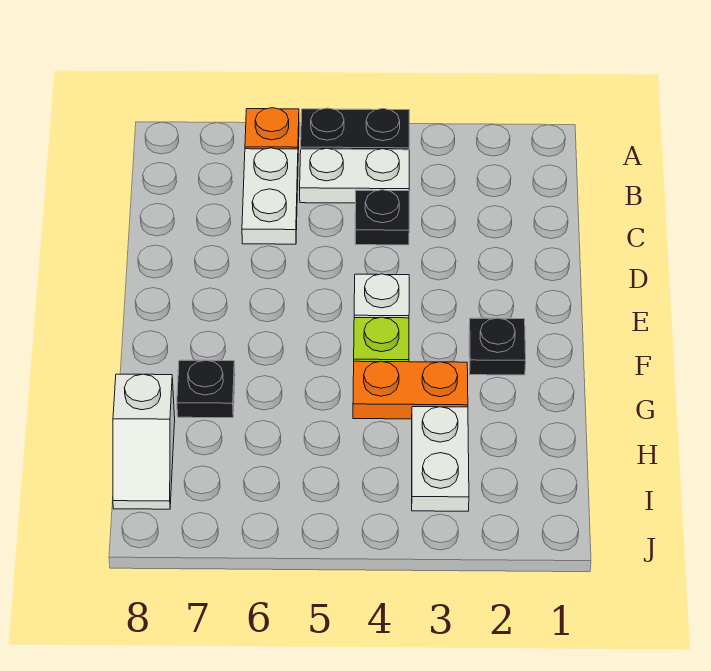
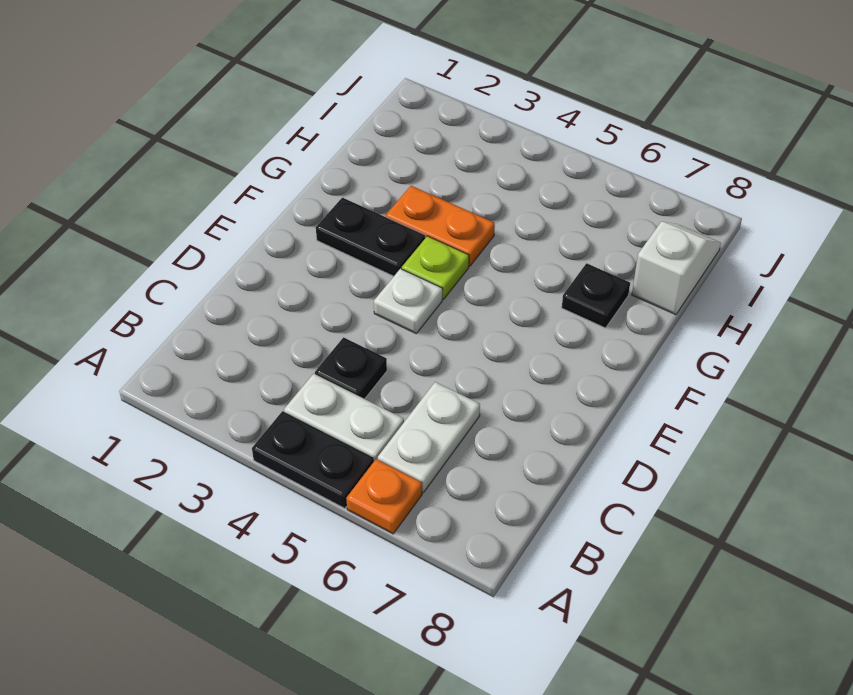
black plate F2 level 1 -> black plate F2:F3 level 1
white plate H3:I3 level 1 -> none

